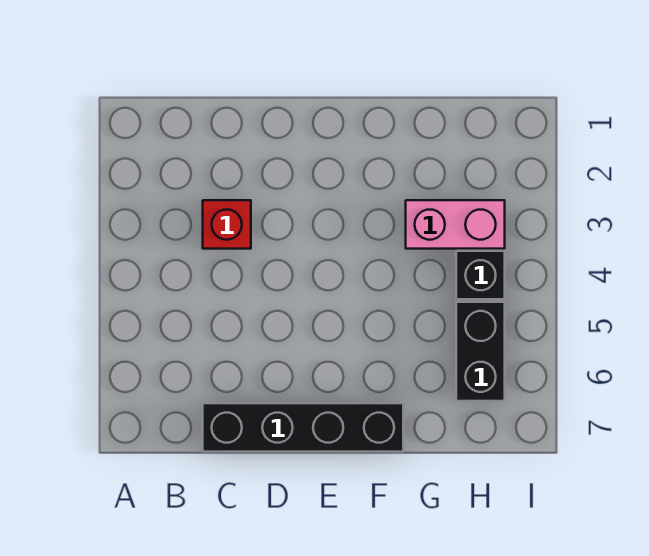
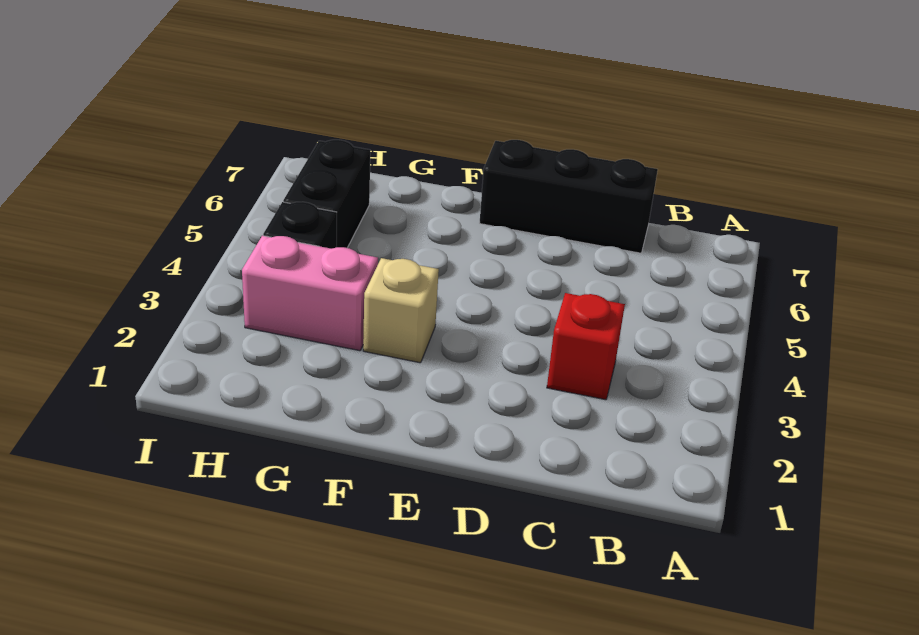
black brick C7:F7 level 1 -> black brick C7:E7 level 1
none -> tan brick F3 level 1

